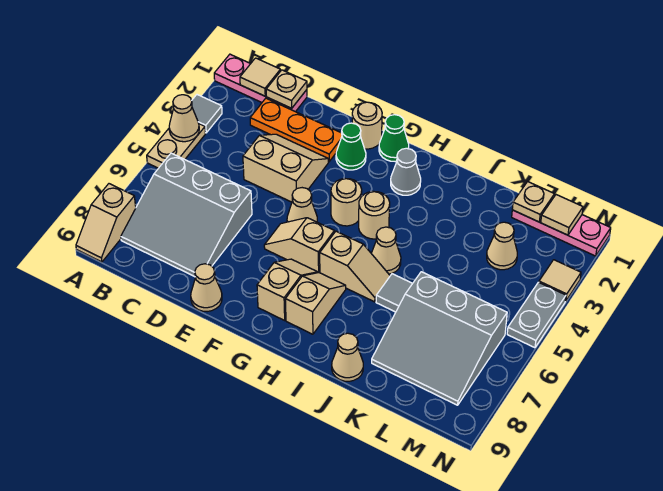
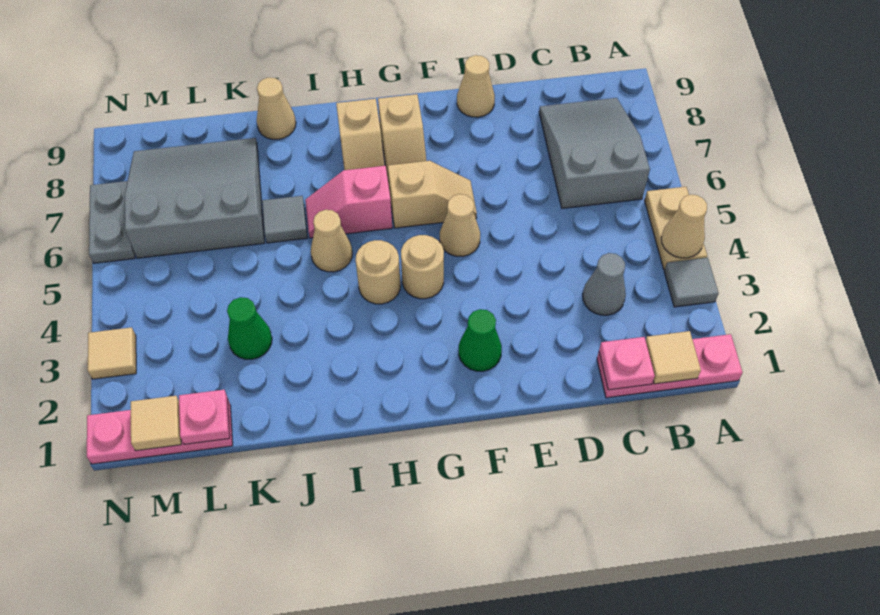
tan slope A8:A9 level 1 top 8 -> none
grey slope B6:D8 level 1 top 6 -> grey slope B6:C8 level 1 top 6
tan plate C1 level 2 -> pink plate C1 level 2
orange plate C2:E2 level 1 -> none
tan slope D3:E4 level 1 top 4 -> none
tan round brick F1 level 1 -> none
green cone G1 level 1 -> green cone K3 level 1
grey cone H2 level 1 -> grey cone C3 level 1
tan slope H6:I6 level 1 top H -> pink slope H6:I6 level 1 top H
tan plate L1 level 2 -> pink plate L1 level 2
tan cone L3 level 1 -> none
grey plate N4:N5 level 1 -> grey plate N6:N7 level 1

